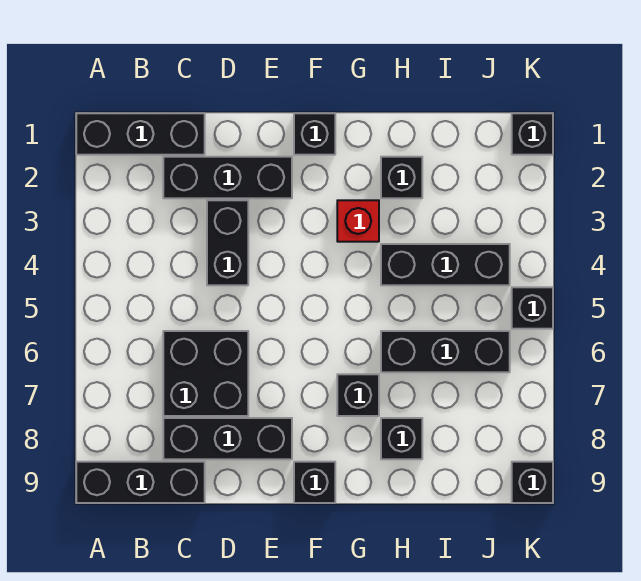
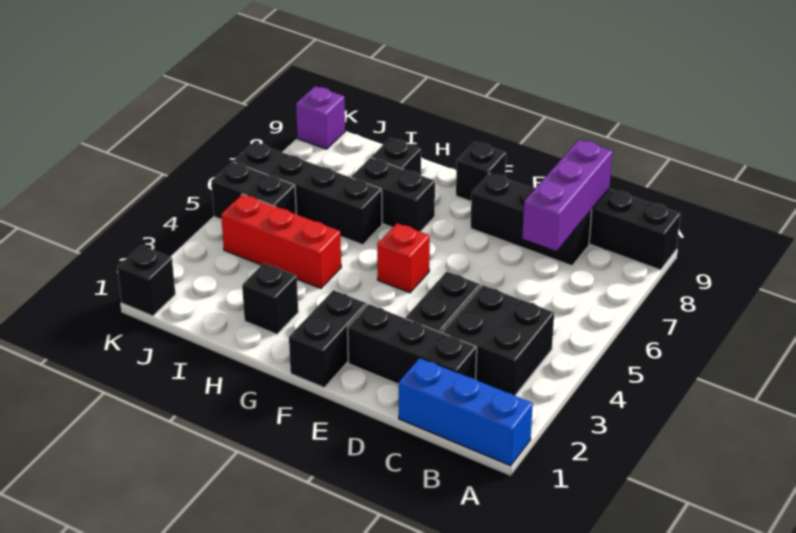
black brick A1:C1 level 1 -> blue brick A1:C1 level 1
black brick C6:D7 level 1 -> black brick B3:C4 level 1
none -> purple brick C7:C9 level 2
black brick F1 level 1 -> black brick F1:F2 level 1
red brick G3 level 1 -> red brick F5 level 1
black brick G7 level 1 -> black brick G7:H7 level 1
black brick H4:J4 level 1 -> red brick H4:J4 level 1
black brick H6:J6 level 1 -> black brick H6:K6 level 1
black brick K5 level 1 -> black brick J5:K5 level 1
black brick K9 level 1 -> purple brick K9 level 1

